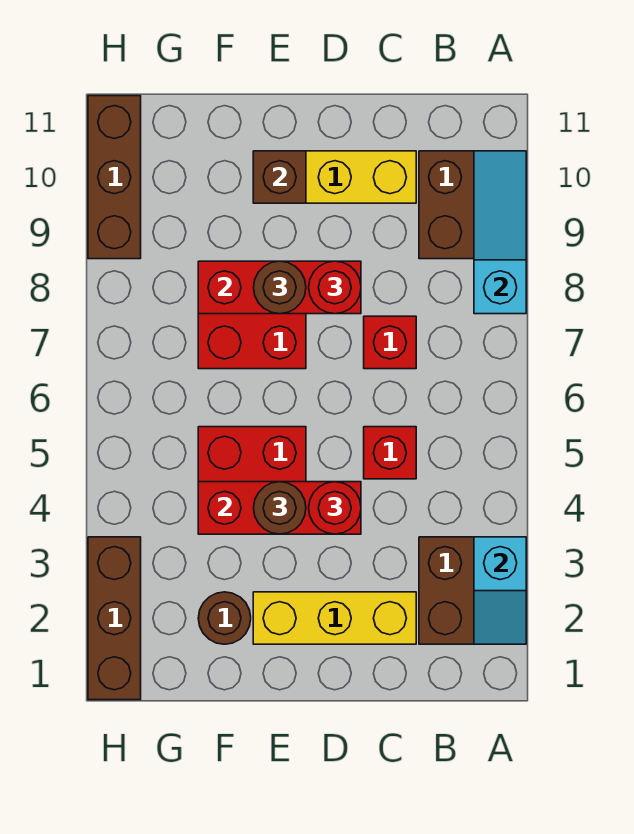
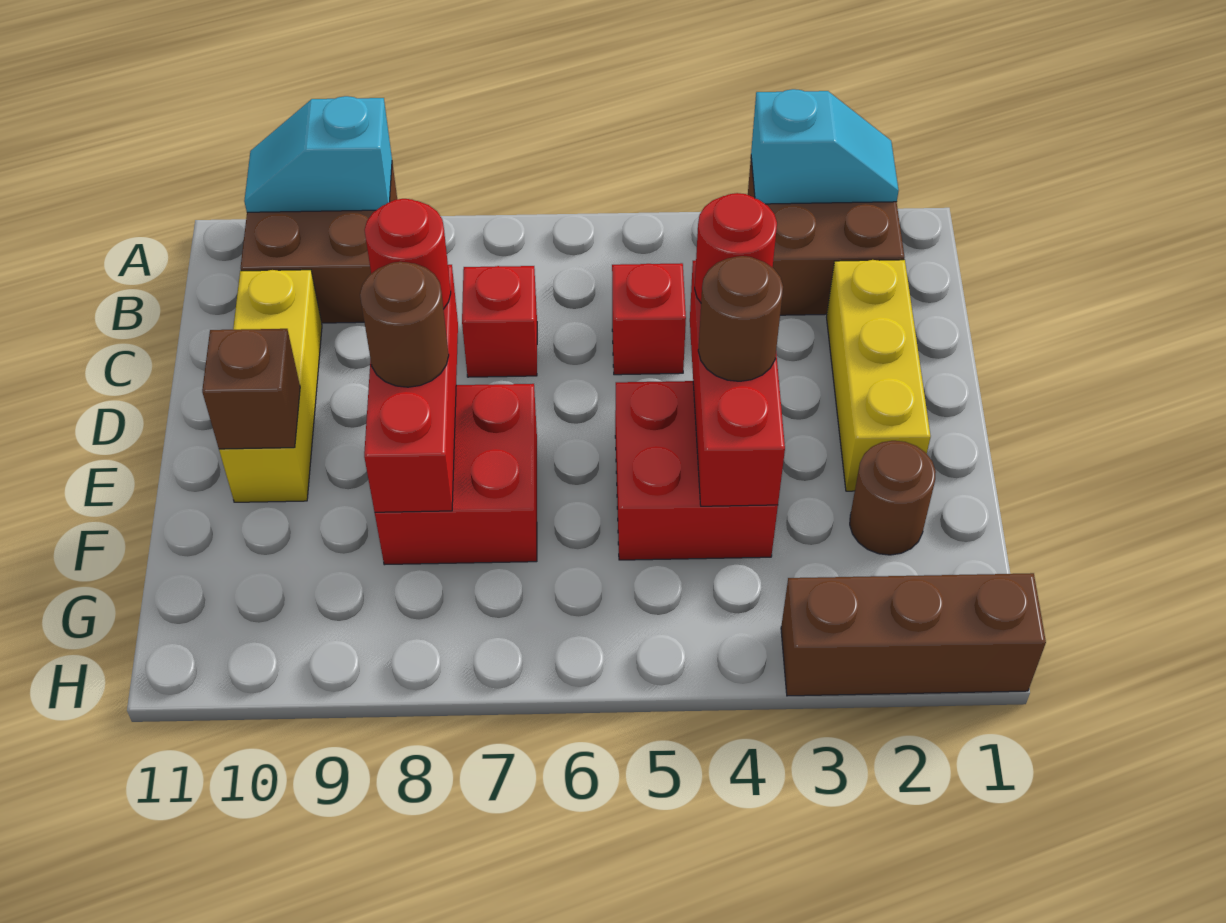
cyan slope A8:A10 level 2 top 8 -> cyan slope A9:A10 level 2 top 9
brown brick H9:H11 level 1 -> none

